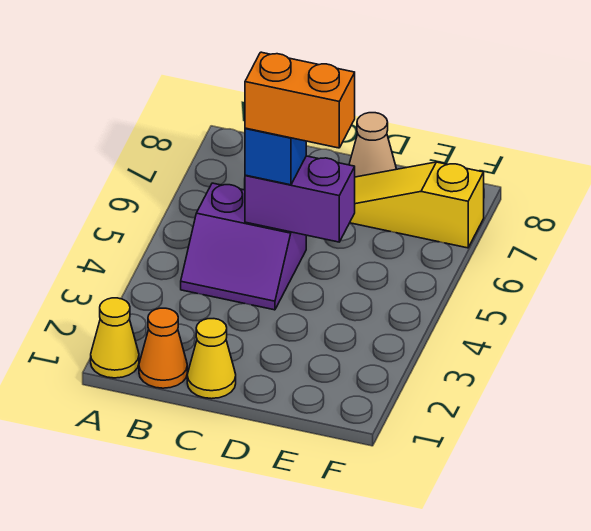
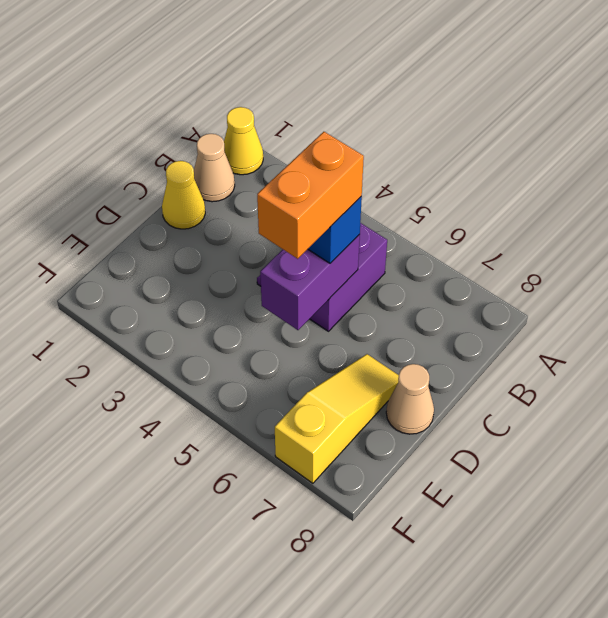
orange cone B1 level 1 -> tan cone B1 level 1

